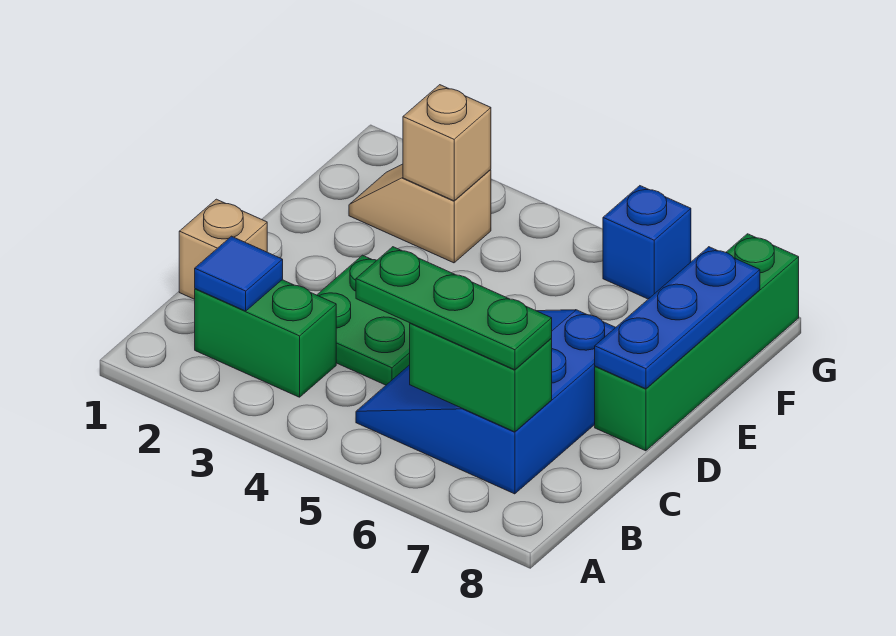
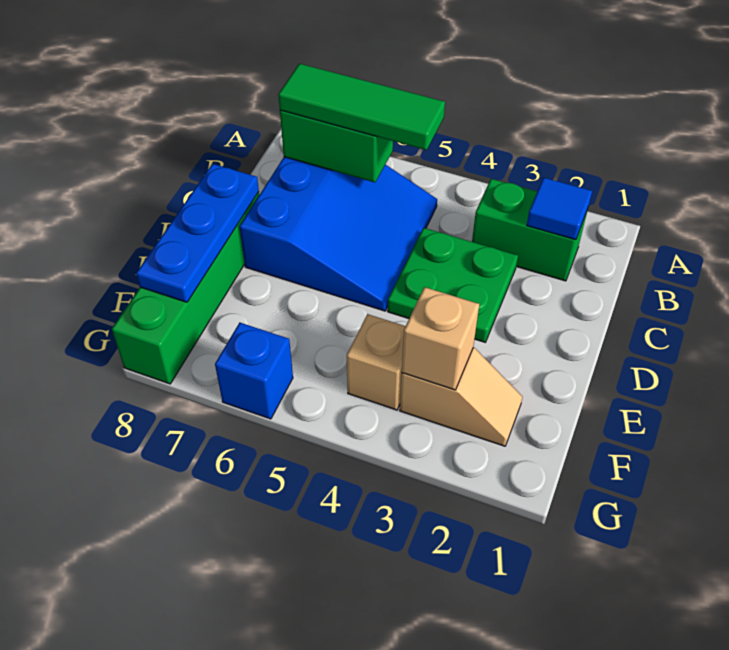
green plate B5:B7 level 3 -> green tile B5:B7 level 3
tan brick C1 level 1 -> tan brick F4 level 1

